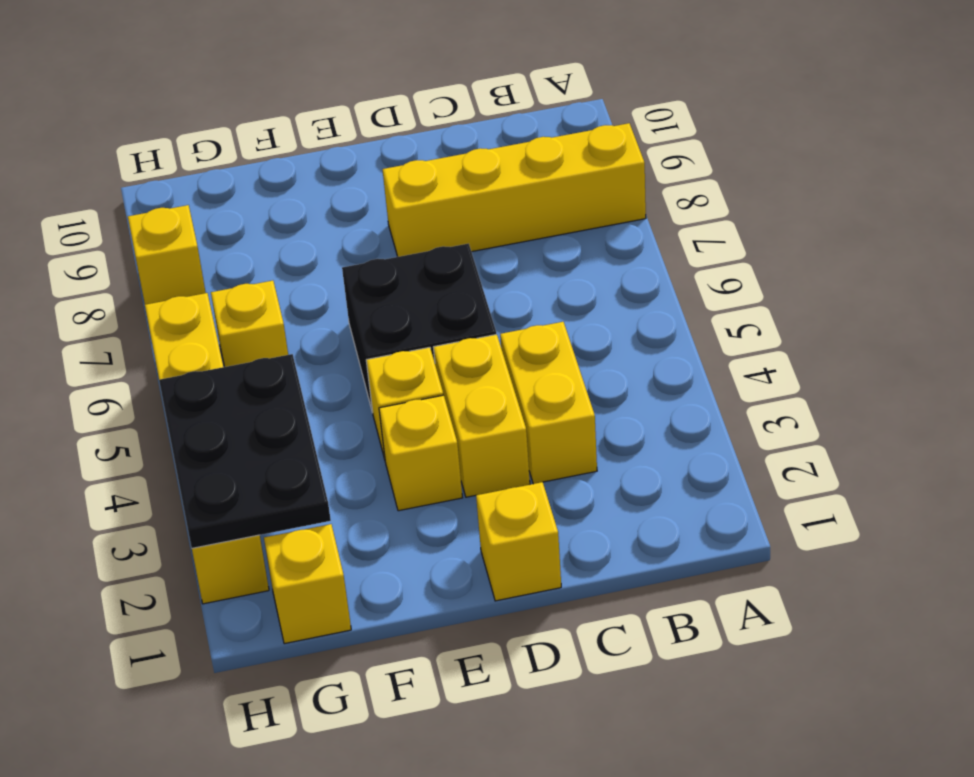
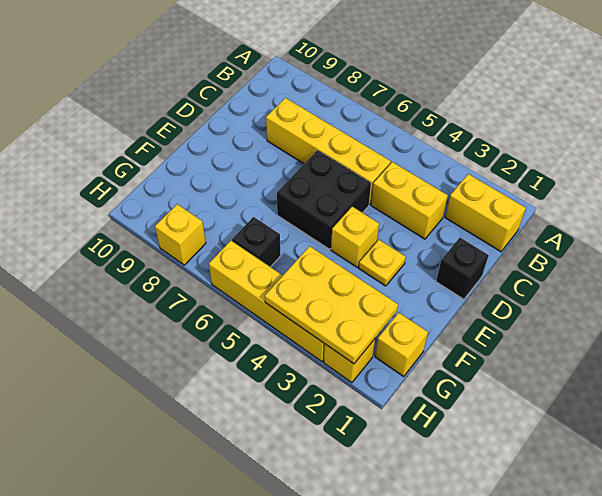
yellow brick A8:D8 level 1 -> yellow brick C5:C8 level 1
yellow brick D1 level 1 -> black brick D1 level 1
yellow brick D3:D4 level 1 -> yellow brick B1:B2 level 1
yellow brick E3 level 1 -> yellow plate E3 level 1
black plate G2:H4 level 2 -> yellow plate G2:H4 level 2
yellow brick G6 level 1 -> black brick G6 level 1

